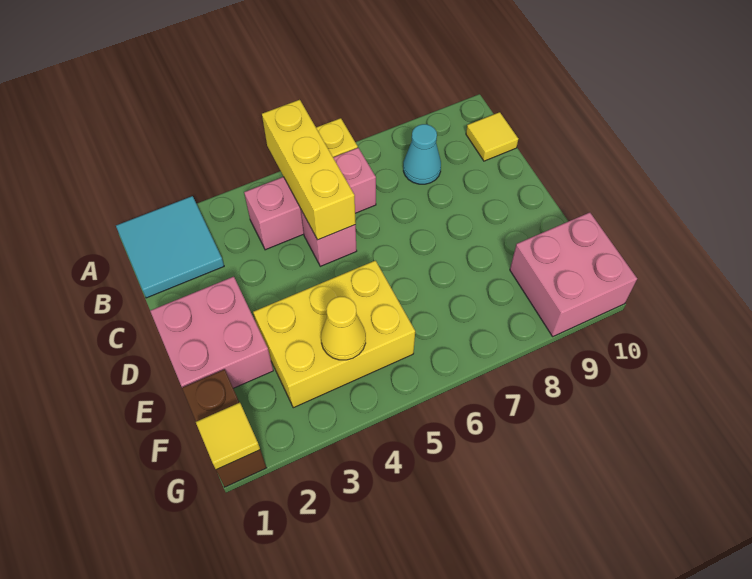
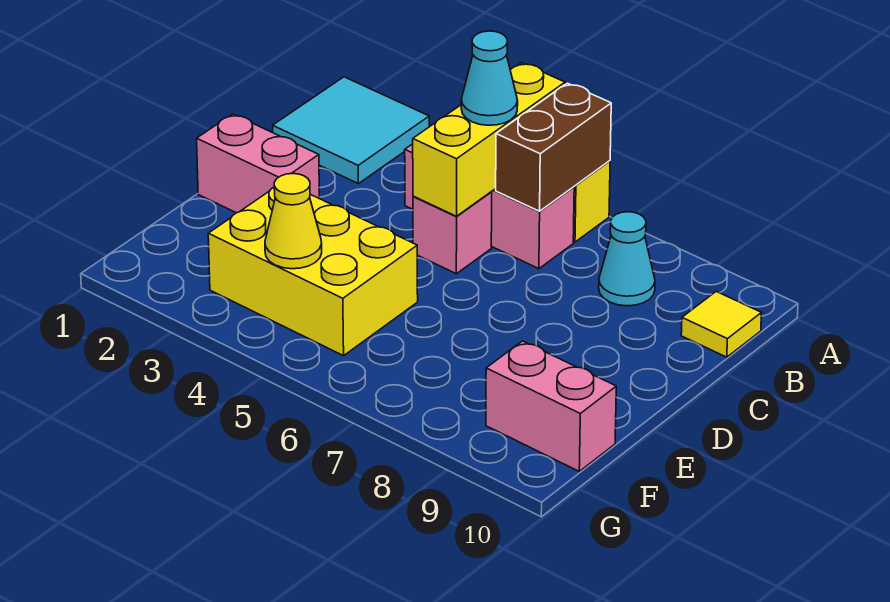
none -> cyan cone B5 level 3
pink brick D1:E2 level 1 -> pink brick D1:D2 level 1
brown brick F1:G1 level 1 -> brown brick A6:B6 level 2
pink brick F9:G10 level 1 -> pink brick F9:F10 level 1
yellow tile G1 level 2 -> none

